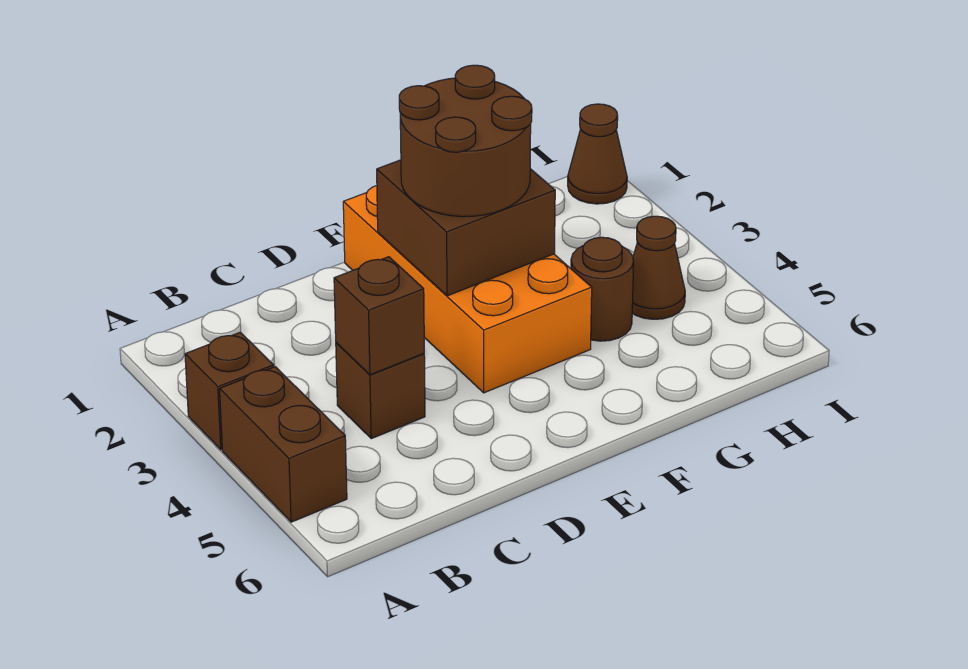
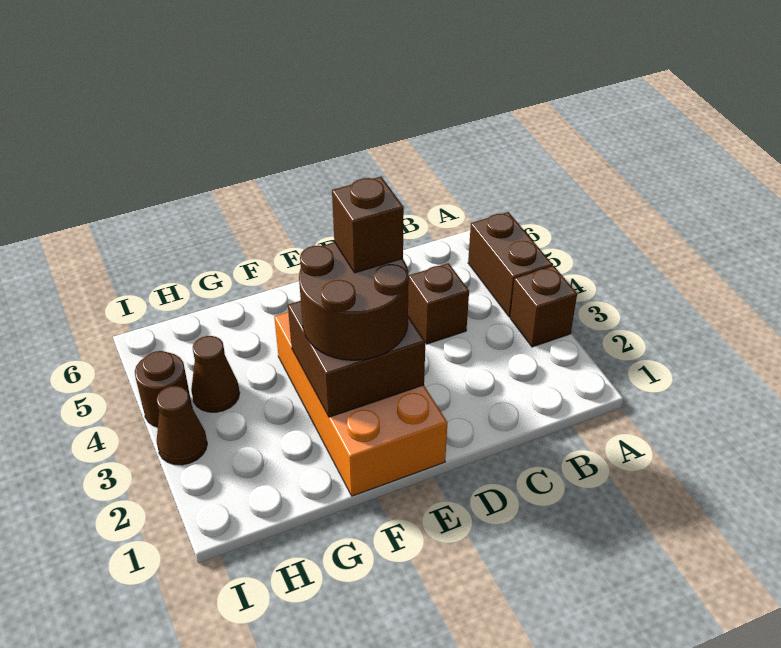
brown brick C4 level 2 -> brown brick E3 level 4
brown round brick G4 level 1 -> brown round brick I4 level 1
brown cone I1 level 1 -> brown cone I3 level 1

